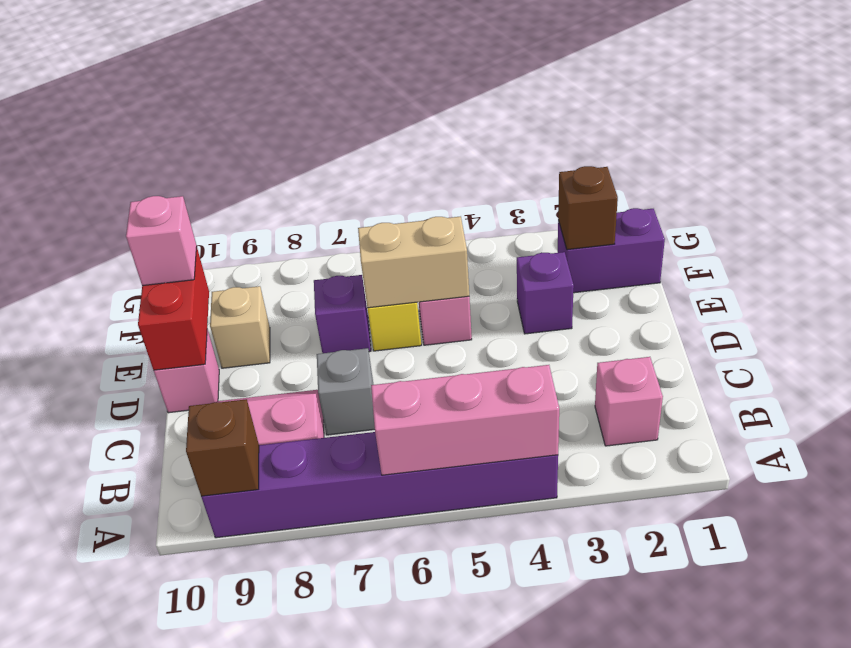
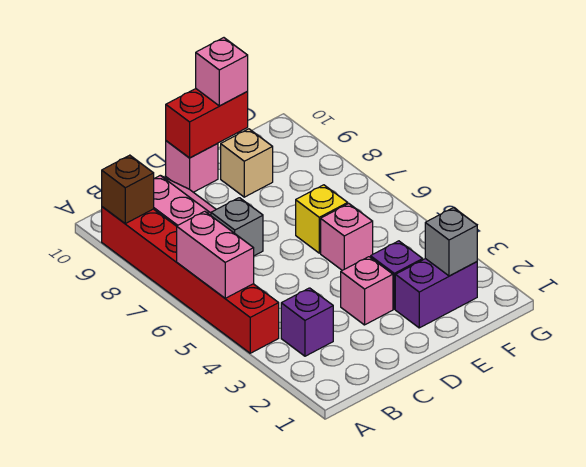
purple brick A4:A9 level 1 -> red brick A4:A9 level 1
pink brick A4:A6 level 2 -> pink brick A5:A6 level 2
pink brick B2 level 1 -> pink brick D3 level 1
tan brick E5:E6 level 2 -> none
purple brick E7 level 1 -> purple brick B3 level 1
purple brick F1:F2 level 1 -> purple brick E2:F2 level 1
brown brick F2 level 2 -> grey brick F2 level 2

